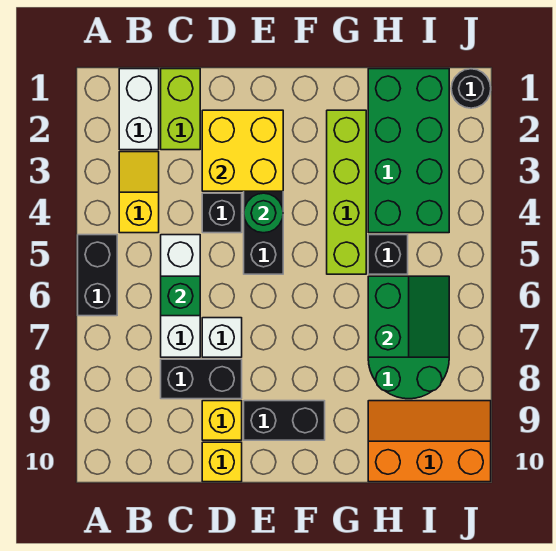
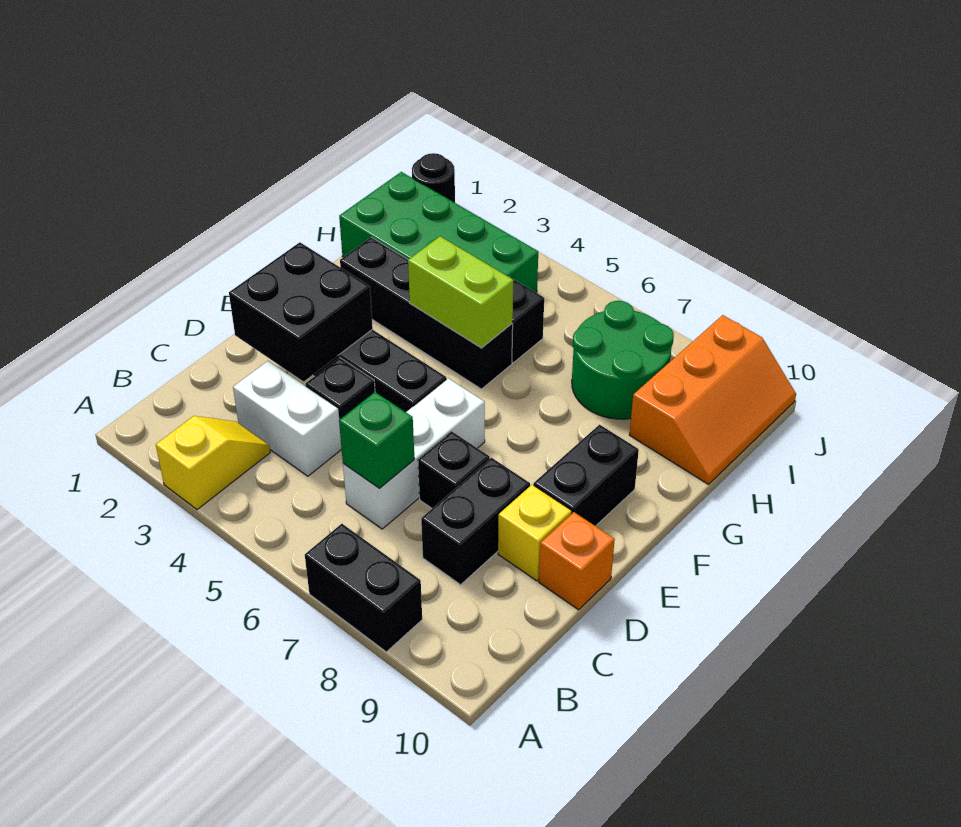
black brick A5:A6 level 1 -> black brick A7:A8 level 1
white brick B1:B2 level 1 -> white brick C3:C4 level 1
yellow slope B3:B4 level 1 top 4 -> yellow slope A3:B3 level 1 top A
lime brick C1:C2 level 1 -> lime brick G4:G5 level 2
white brick C5:C7 level 1 -> white brick C6:E6 level 1
yellow brick D2:E3 level 2 -> black brick D2:E3 level 2
white brick D7 level 1 -> black brick D7 level 1
yellow brick D10 level 1 -> orange brick D10 level 1
green round brick E4 level 2 -> none
lime brick G2:G5 level 1 -> black brick G2:G5 level 1
green slope H6:I7 level 2 top H -> none
orange slope H9:J10 level 1 top 10 -> orange slope H9:J10 level 1 top 9

